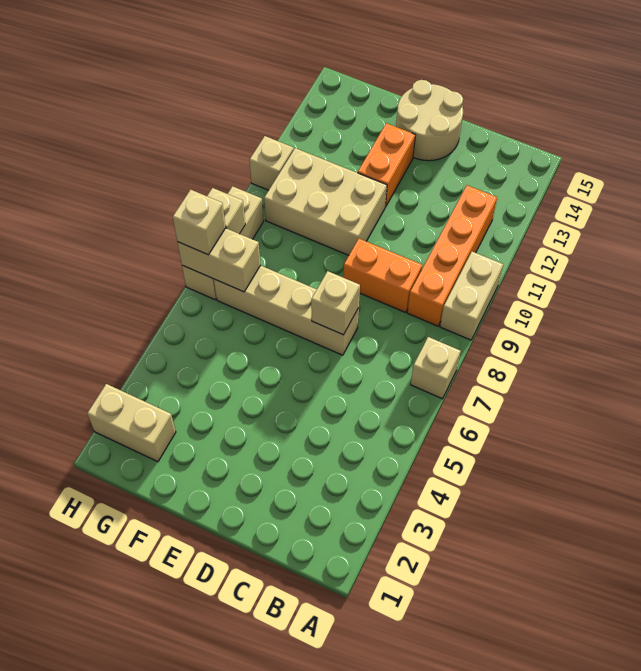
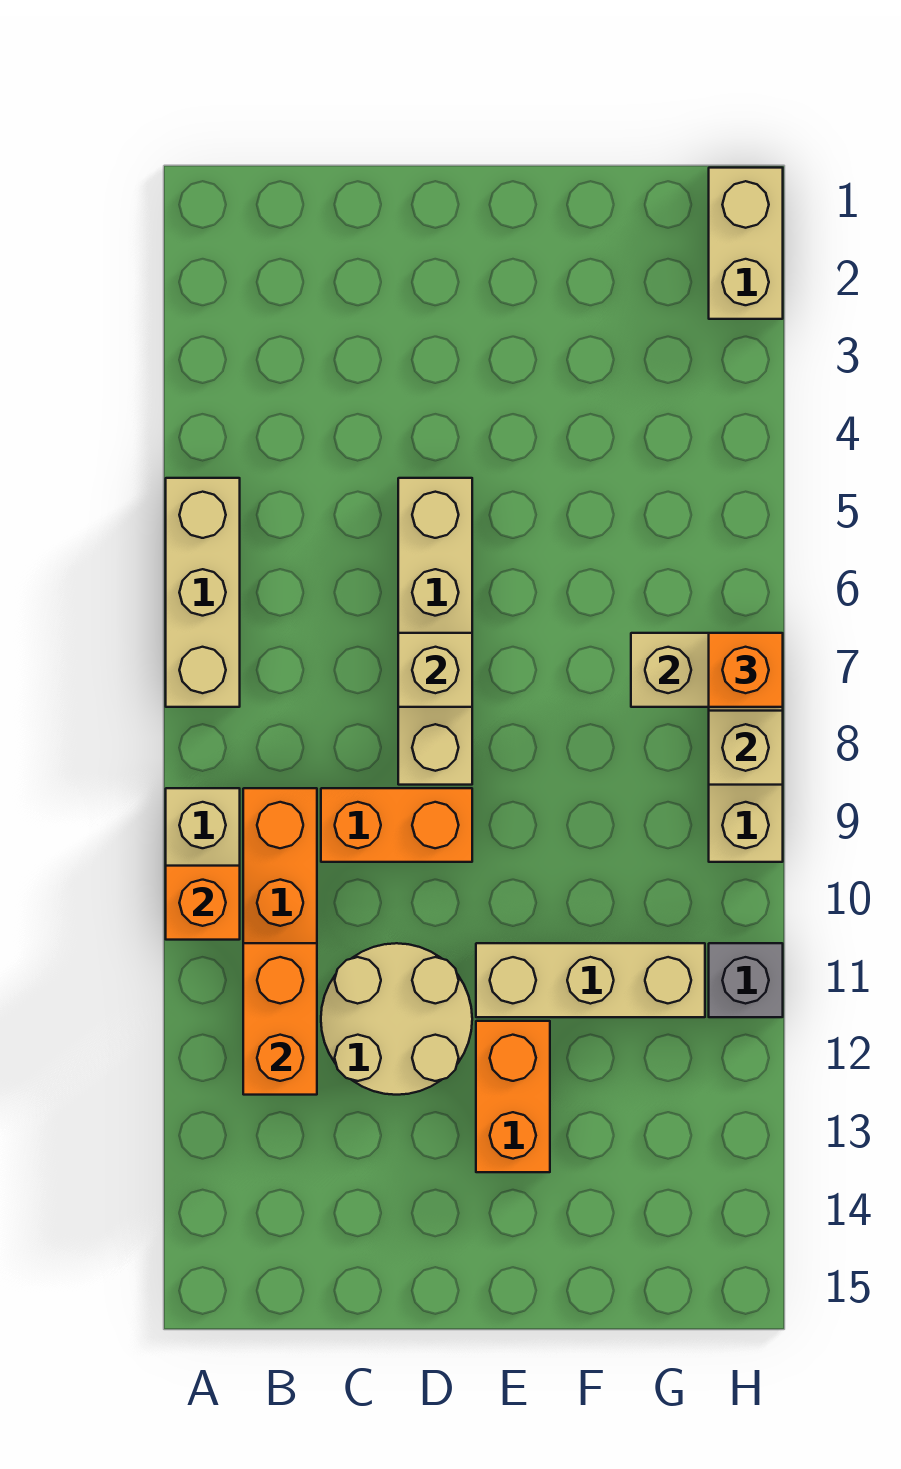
tan brick A7 level 1 -> tan brick A5:A7 level 1
none -> orange brick A10 level 2
none -> orange brick B11:B12 level 2
tan brick D7:G7 level 1 -> tan brick D5:D8 level 1
tan round brick D14:E15 level 1 -> tan round brick C11:D12 level 1
tan brick E10:G11 level 1 -> tan brick E11:G11 level 1
tan brick G2:H2 level 1 -> tan brick H1:H2 level 1
tan brick H7 level 3 -> orange brick H7 level 3
tan brick H11 level 1 -> grey brick H11 level 1

